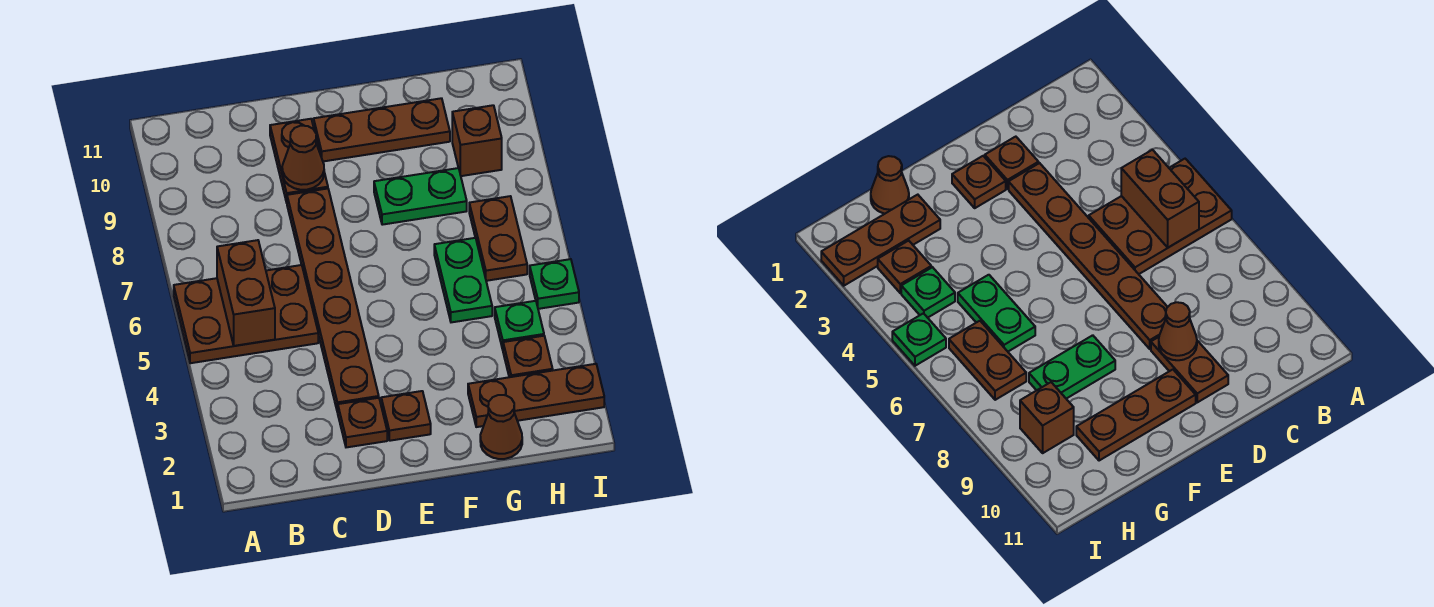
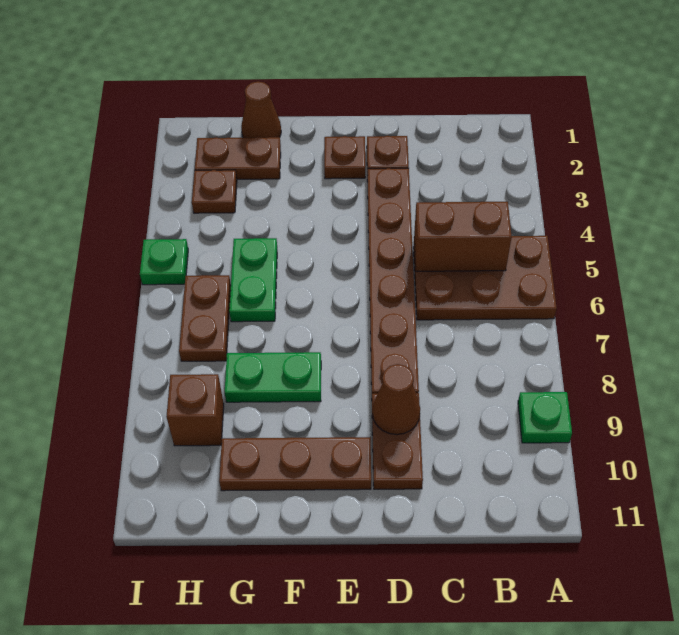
brown brick B5:B6 level 2 -> brown brick B5:C5 level 2
brown plate G2:I2 level 1 -> brown plate G2:H2 level 1
green plate H4 level 1 -> green plate A9 level 1

